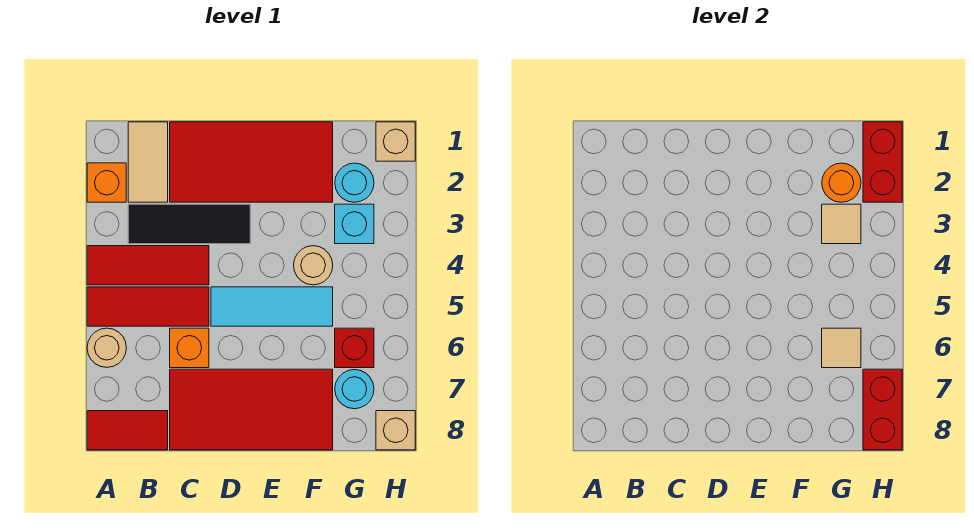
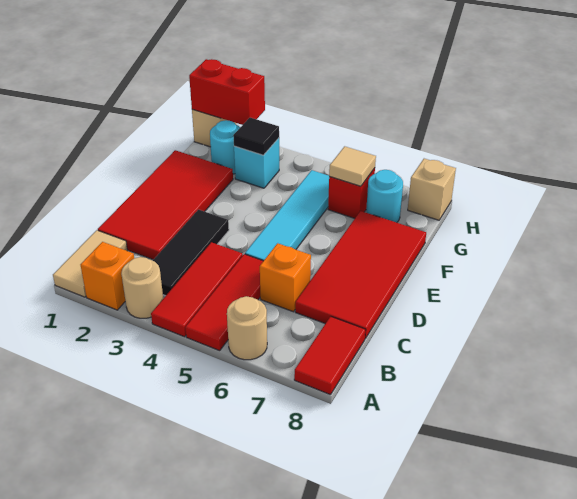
tan tile B1:B2 level 1 -> tan tile A1:B1 level 1
cyan tile D5:F5 level 1 -> cyan tile D5:G5 level 1
tan round brick F4 level 1 -> tan round brick A3 level 1
orange round brick G2 level 2 -> none
tan tile G3 level 2 -> black tile G3 level 2
red brick H7:H8 level 2 -> none

